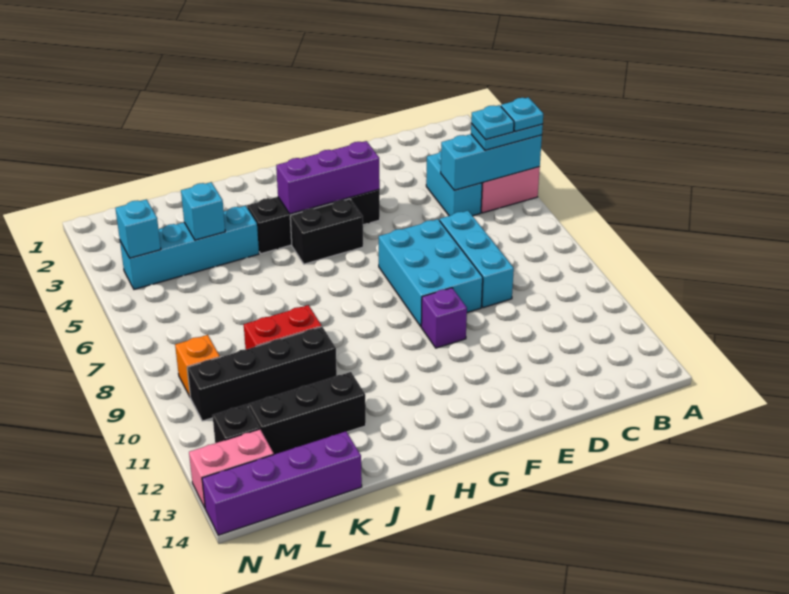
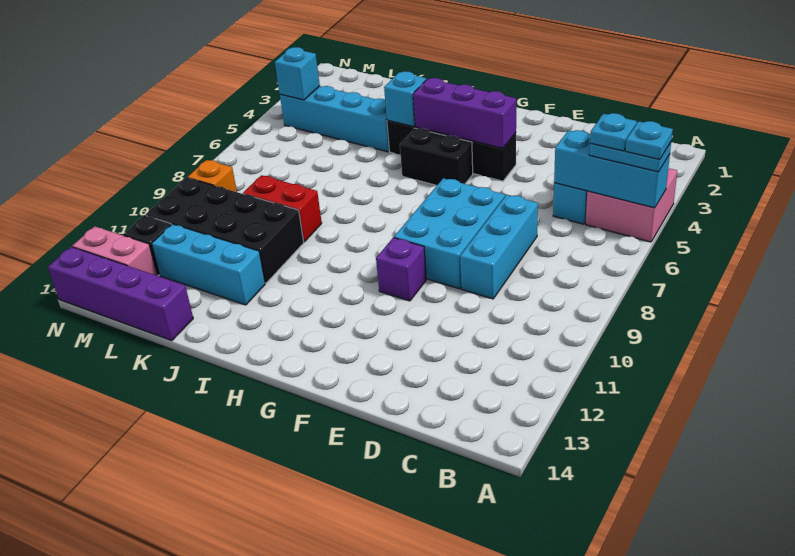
black brick J10:M10 level 1 -> black brick J10:M11 level 1
black brick J12:L12 level 1 -> cyan brick J12:L12 level 1
cyan brick K4 level 2 -> cyan brick I4 level 2

